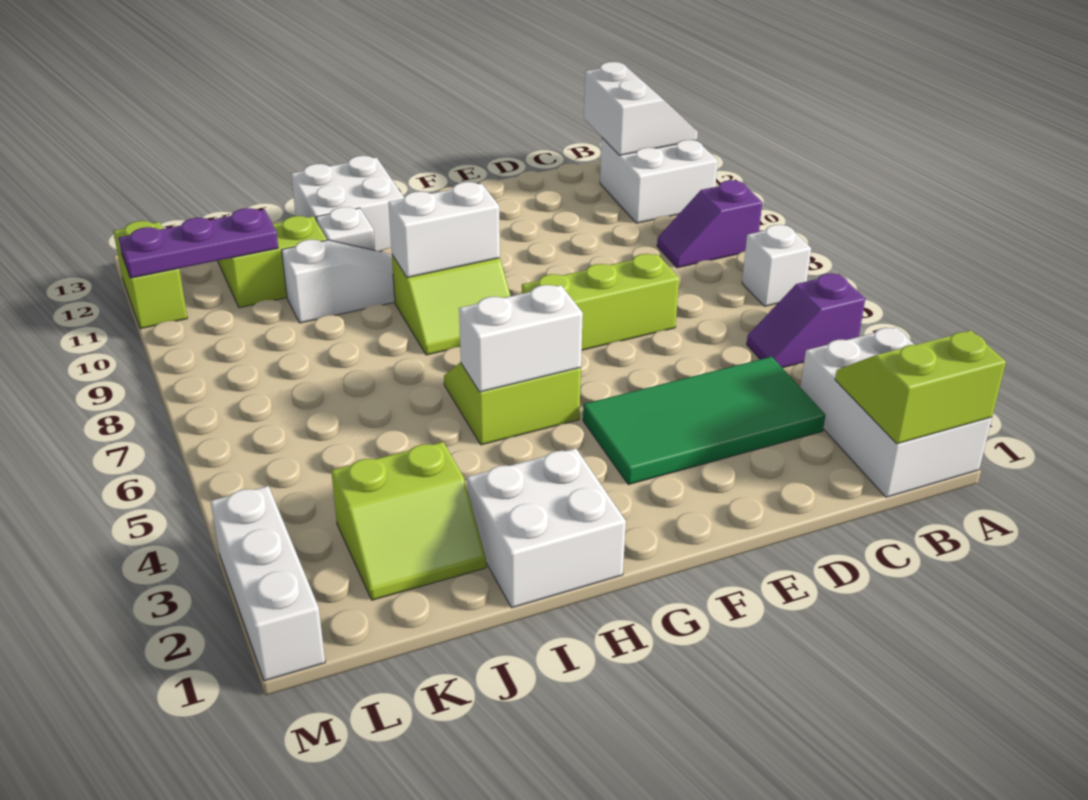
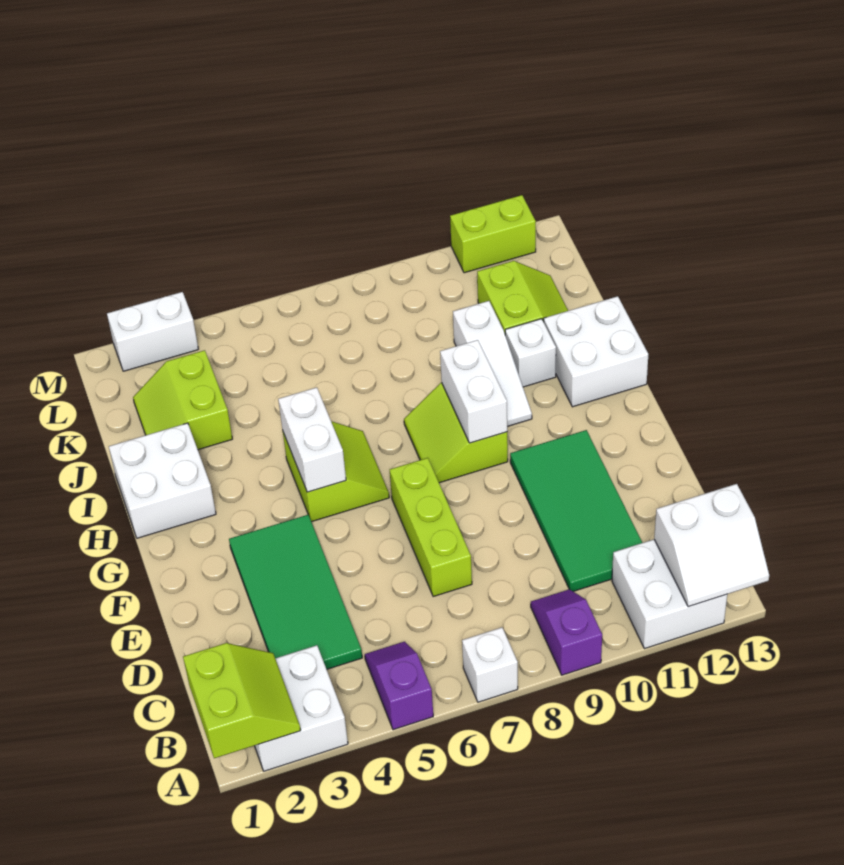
white brick A1:B3 level 1 -> white brick A2:B3 level 1
none -> green tile C10:F11 level 1
purple plate K11:M11 level 2 -> none
white brick M1:M3 level 1 -> white brick M2:M3 level 1

